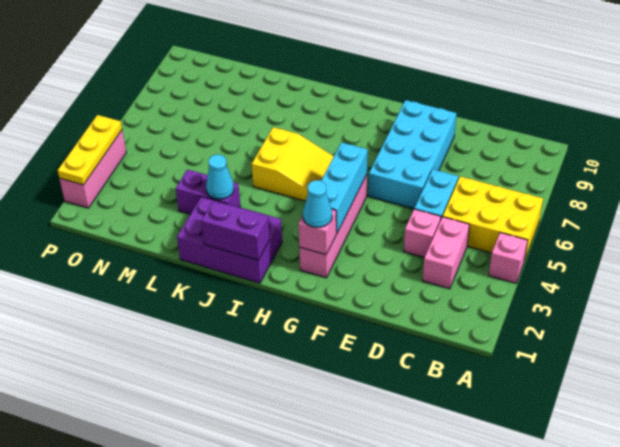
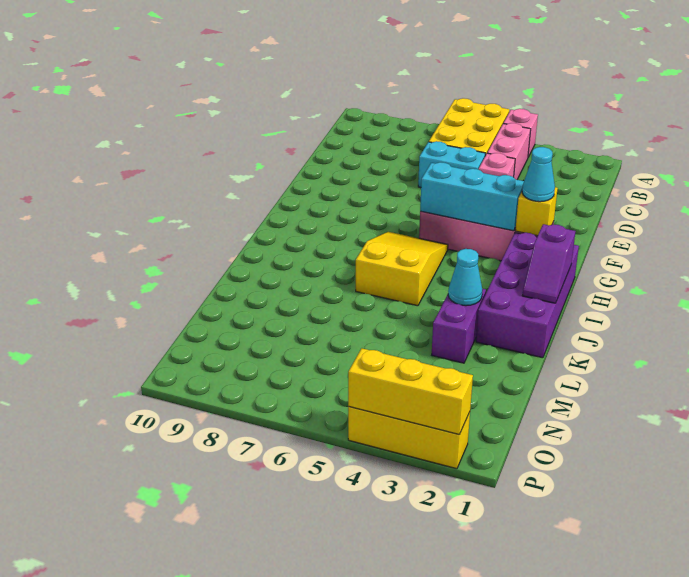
pink brick C3:C4 level 1 -> pink brick B4:C4 level 1
cyan brick E6:F9 level 1 -> none
pink brick G2 level 2 -> yellow brick G2 level 2
purple brick I1:K2 level 1 -> purple brick H1:K2 level 1
purple brick I1:J1 level 2 -> purple slope I1:J1 level 2 top I
pink brick P2:P4 level 1 -> yellow brick P2:P4 level 1
yellow plate P2:P4 level 2 -> yellow brick P2:P4 level 2

